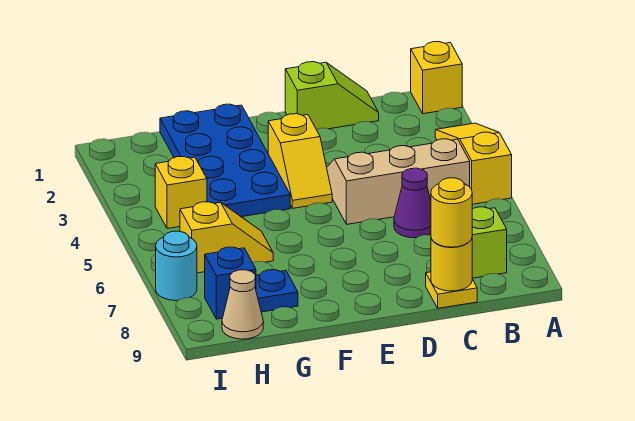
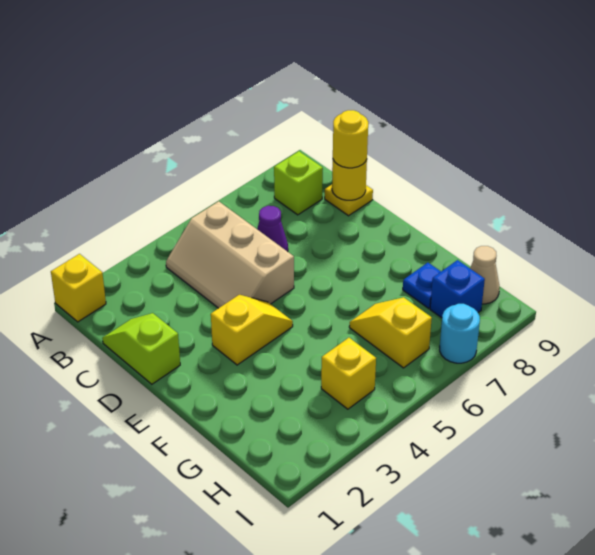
yellow slope A3:A5 level 1 top 5 -> none
blue plate F1:G4 level 1 -> none

